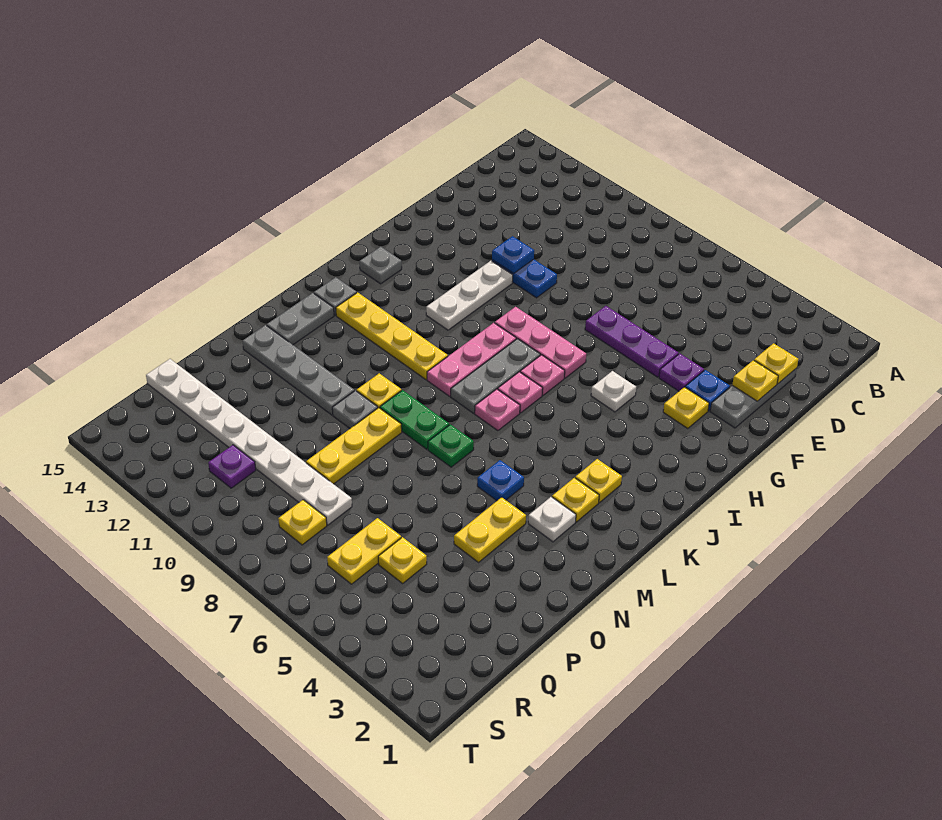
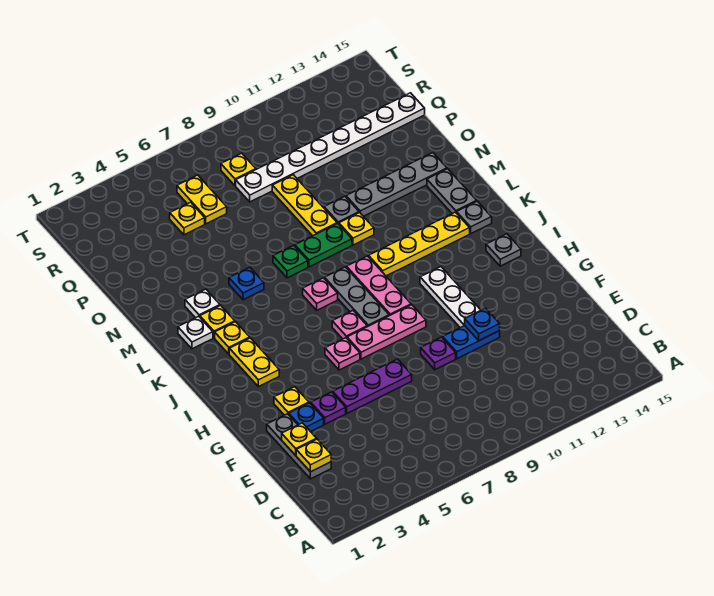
white plate H5 level 1 -> white plate L2 level 1
pink plate J7 level 1 -> pink plate H6 level 1
yellow plate N4:O4 level 1 -> yellow plate I3:J3 level 1
purple plate R11 level 1 -> purple plate F9 level 1

